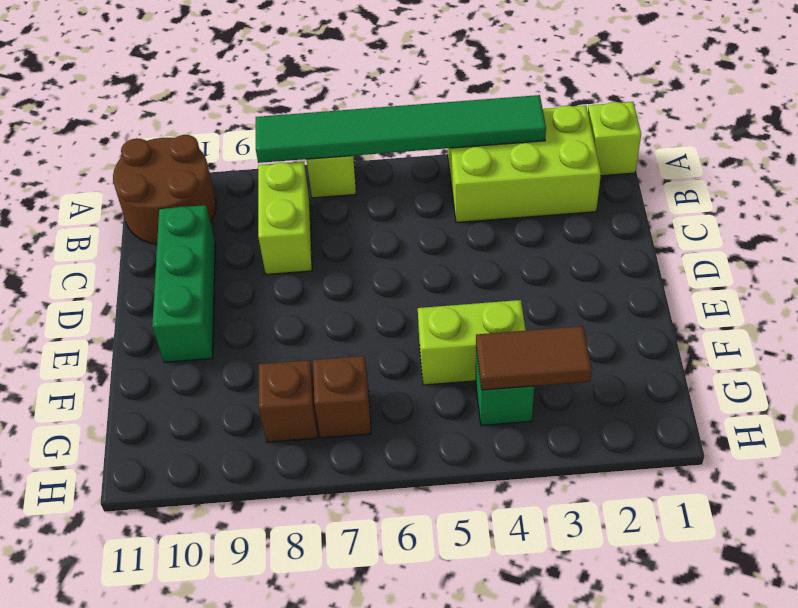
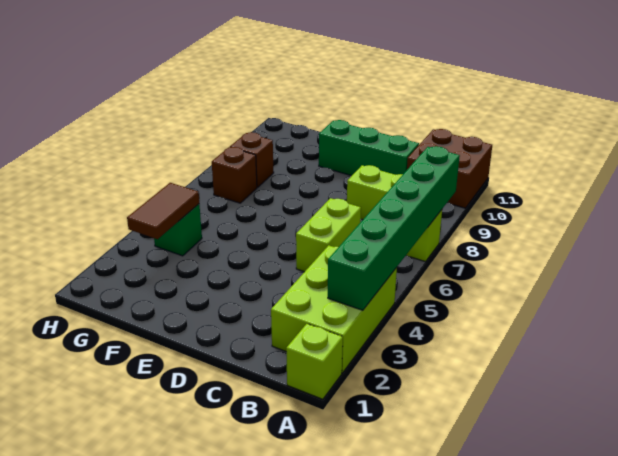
green tile A3:A8 level 2 -> green brick A3:A8 level 2
brown round brick A10:B11 level 1 -> brown brick A10:B11 level 1
lime brick F4:F5 level 1 -> lime brick C5:C6 level 1

